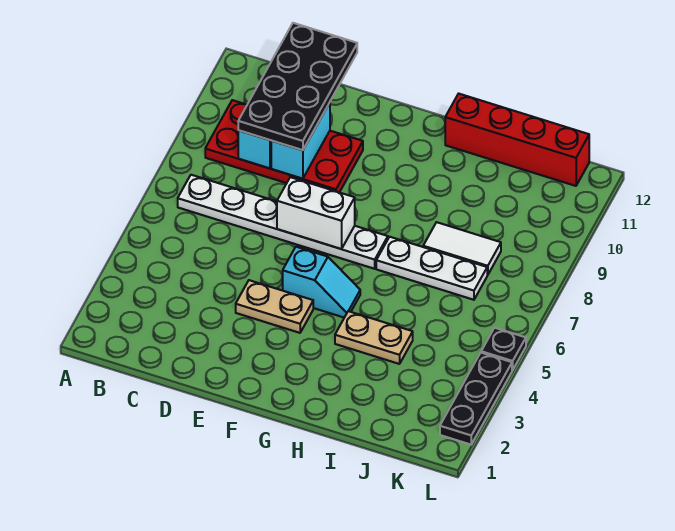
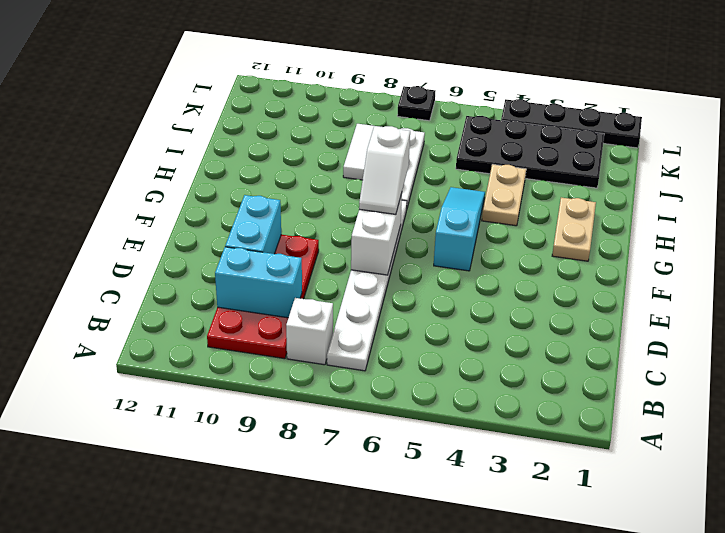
none -> white brick B8 level 1
black plate C9:D12 level 3 -> black plate J2:K5 level 1
cyan brick D9:D10 level 2 -> cyan brick D10:E10 level 2
tan plate E4:F4 level 1 -> tan plate G2:H2 level 1
cyan slope F5:G5 level 1 top F -> cyan slope F5:H5 level 1 top F
none -> white slope F7:G7 level 3 top G
red brick H12:K12 level 1 -> none
black plate L2:L4 level 1 -> black plate L1:L4 level 1
black plate L5 level 1 -> black plate L7 level 1

